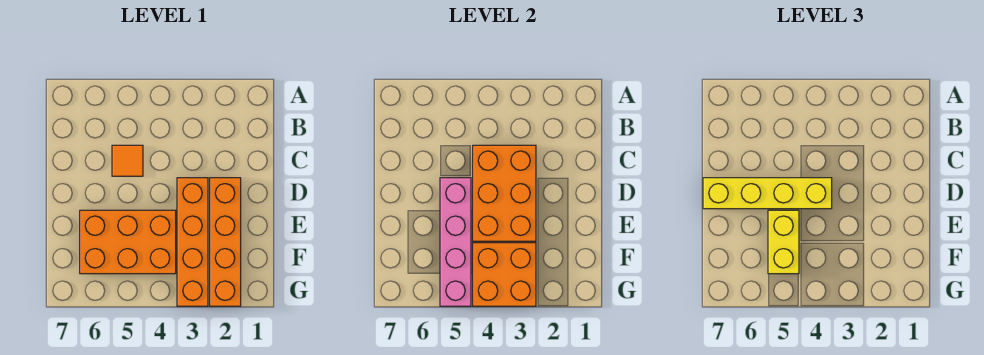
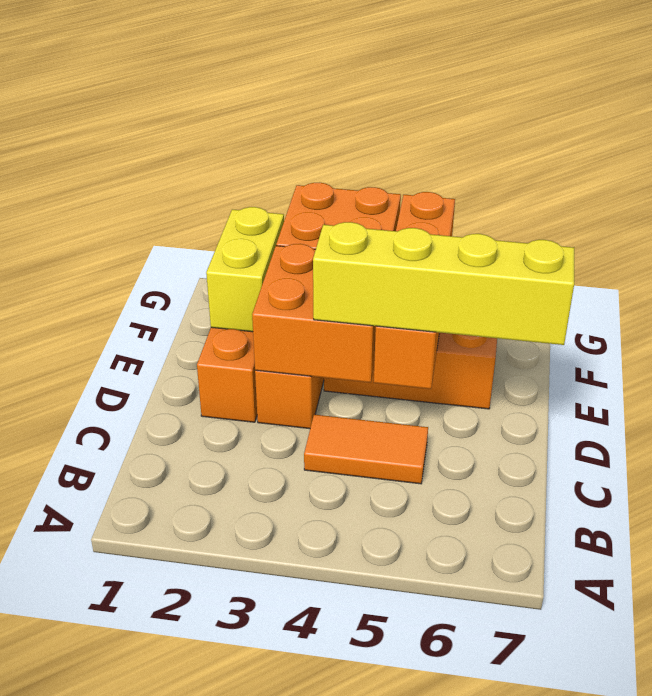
orange brick C3:E4 level 2 -> orange brick D3:E4 level 2
orange tile C5 level 1 -> orange tile C4:C5 level 1
pink brick D5:G5 level 2 -> orange brick D5:G5 level 2
yellow brick E5:F5 level 3 -> yellow brick E2:F2 level 2

